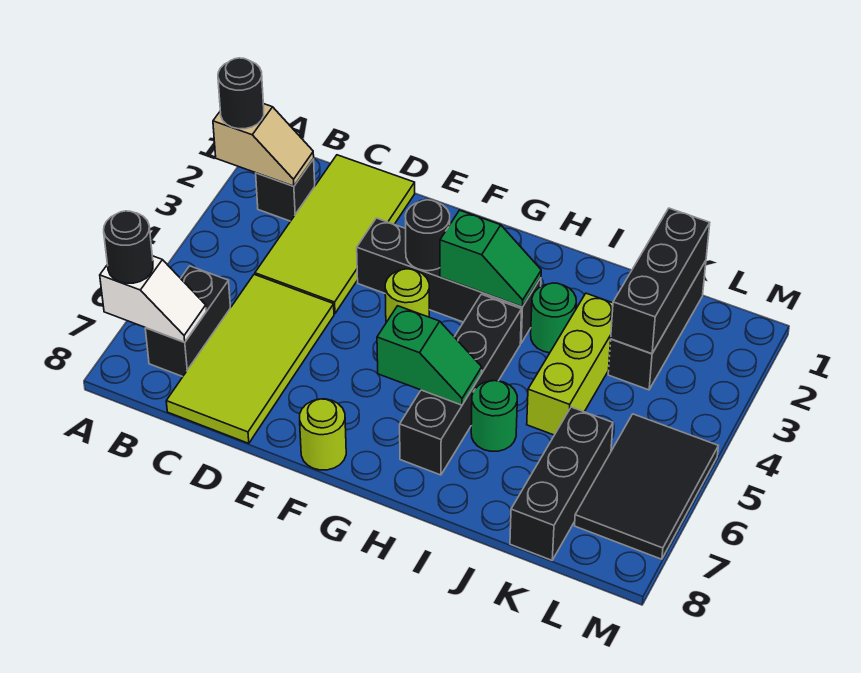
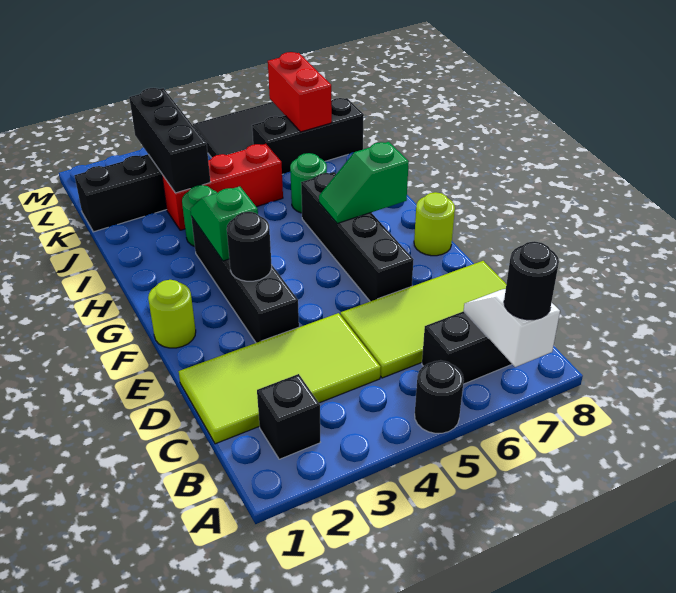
tan slope A2:B2 level 2 top A -> none
black round brick A2 level 3 -> black round brick A5 level 1
lime round brick F4 level 1 -> lime round brick F1 level 1
green slope G6:H6 level 2 top G -> green slope G6:G7 level 2 top 7
black brick H4:H7 level 1 -> black brick E6:H6 level 1
lime brick J3:J5 level 1 -> red brick J3:J5 level 1
black brick K1:K3 level 2 -> black brick J3:L3 level 2
none -> red brick K7:L7 level 2

